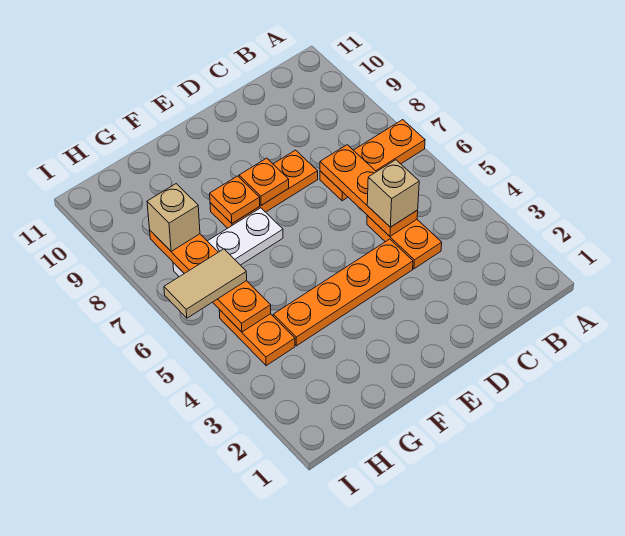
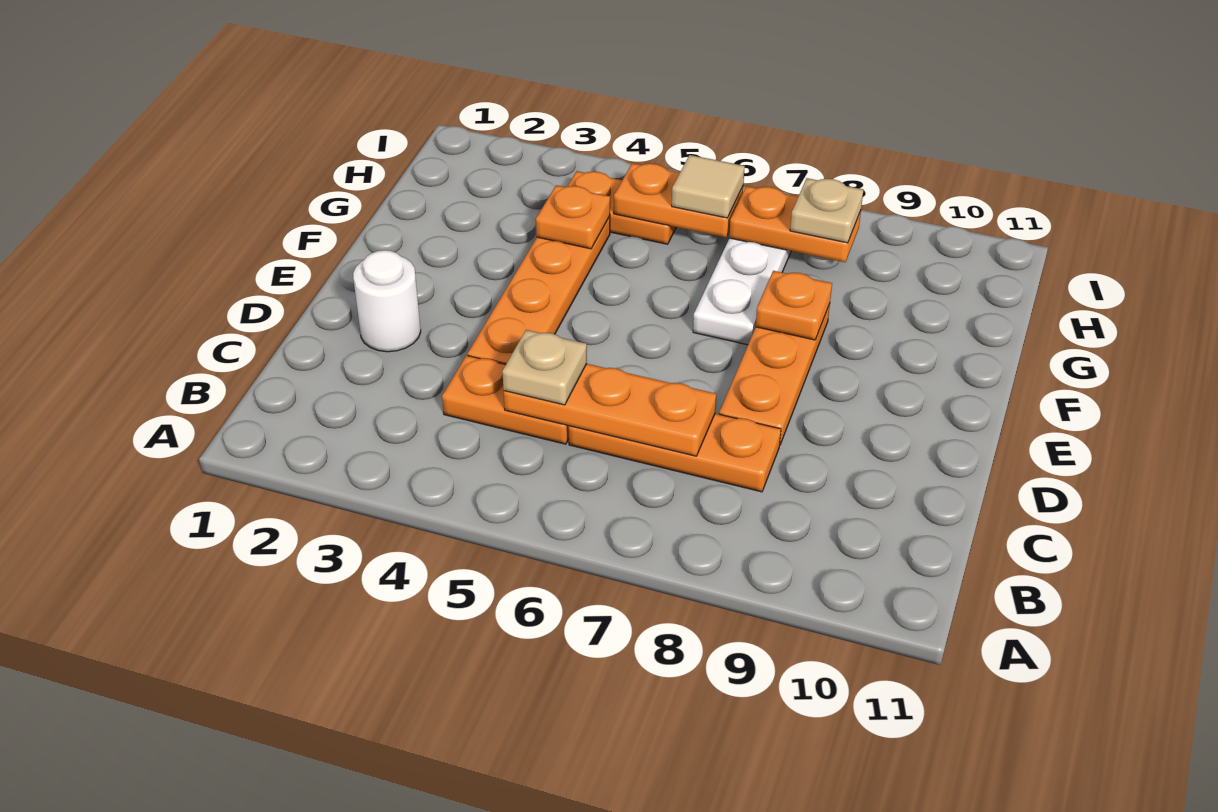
orange plate A7:C7 level 1 -> orange plate C6:C8 level 1
tan brick C5 level 3 -> tan plate C5 level 3
none -> white round brick D2 level 1
orange plate E8 level 2 -> orange plate G4 level 2
tan tile H6:I6 level 3 -> tan tile H6 level 3
tan brick H8 level 3 -> tan plate H8 level 3

